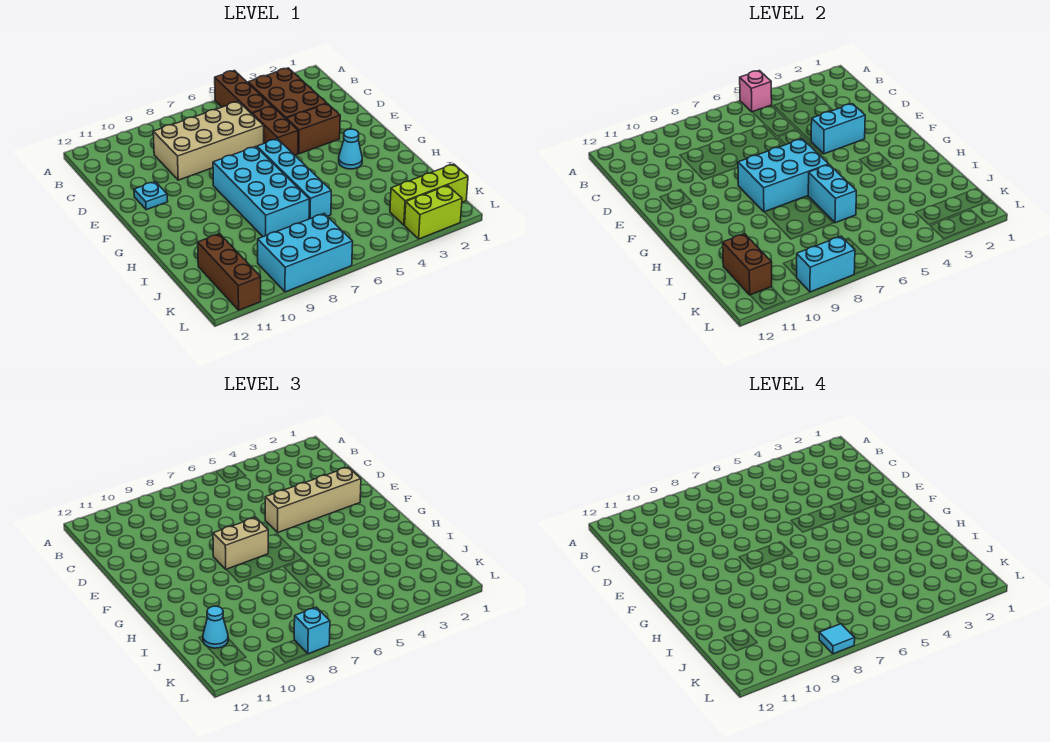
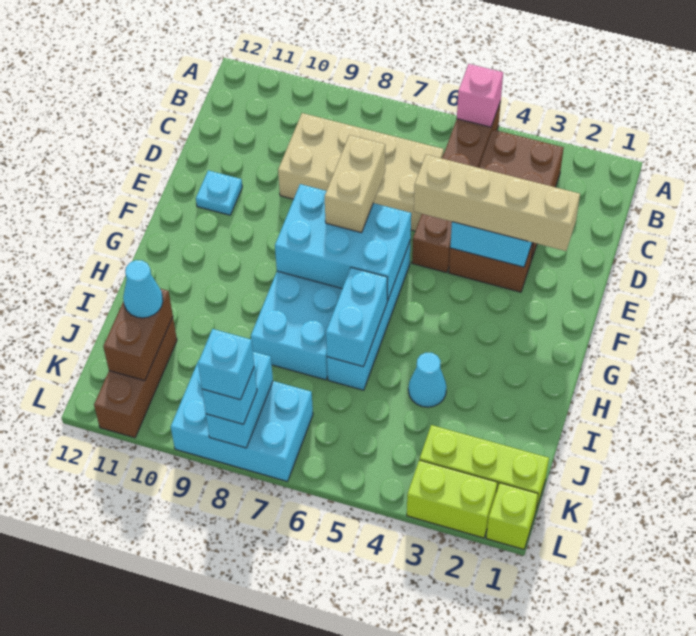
tan brick F7:F8 level 3 -> tan brick E7:F7 level 3
cyan cone G3 level 1 -> cyan cone I4 level 1
none -> lime brick L1 level 1
cyan brick L8:L9 level 2 -> cyan brick K8:L8 level 2
cyan tile L8 level 4 -> cyan brick L8 level 4

